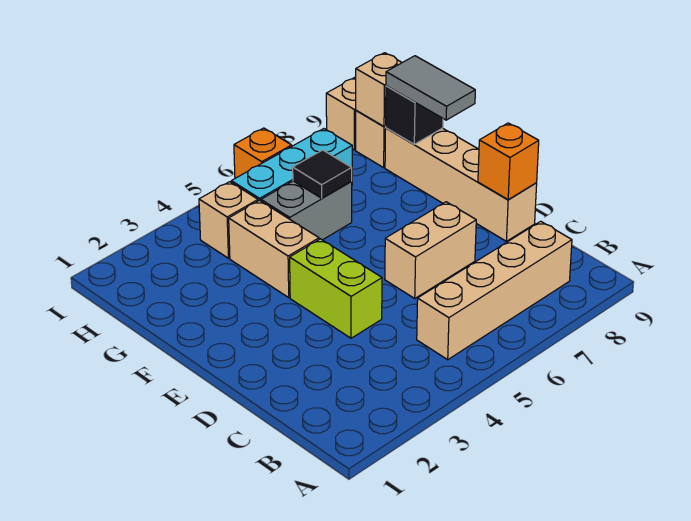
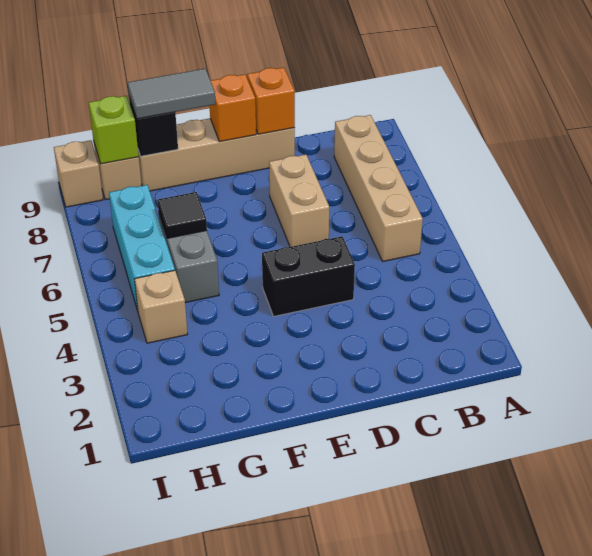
lime brick D4:E4 level 1 -> black brick D4:E4 level 1
tan brick F4:G4 level 1 -> none
tan brick H9 level 2 -> lime brick H9 level 2
orange brick I6 level 1 -> orange brick E9 level 2

